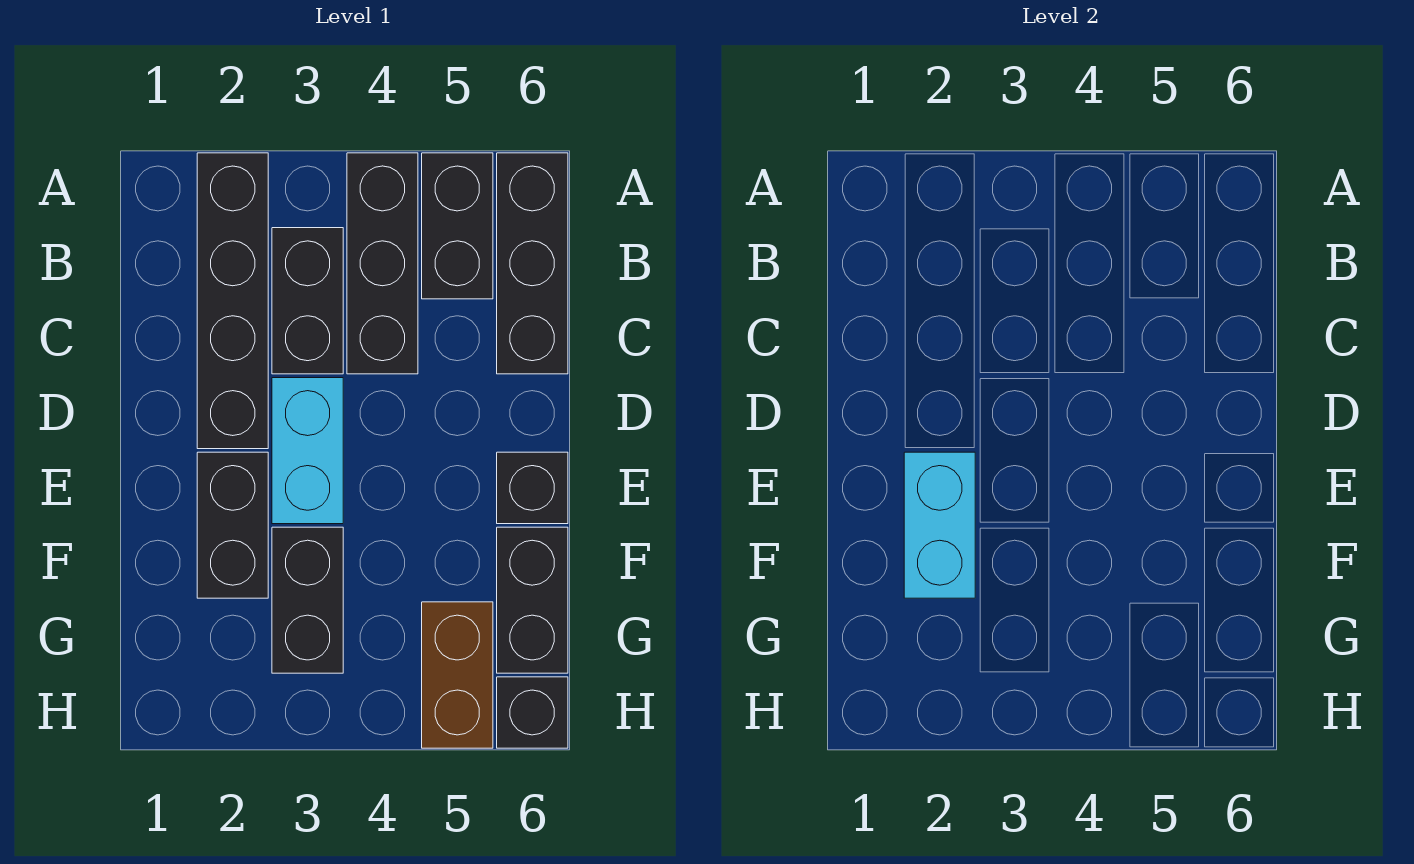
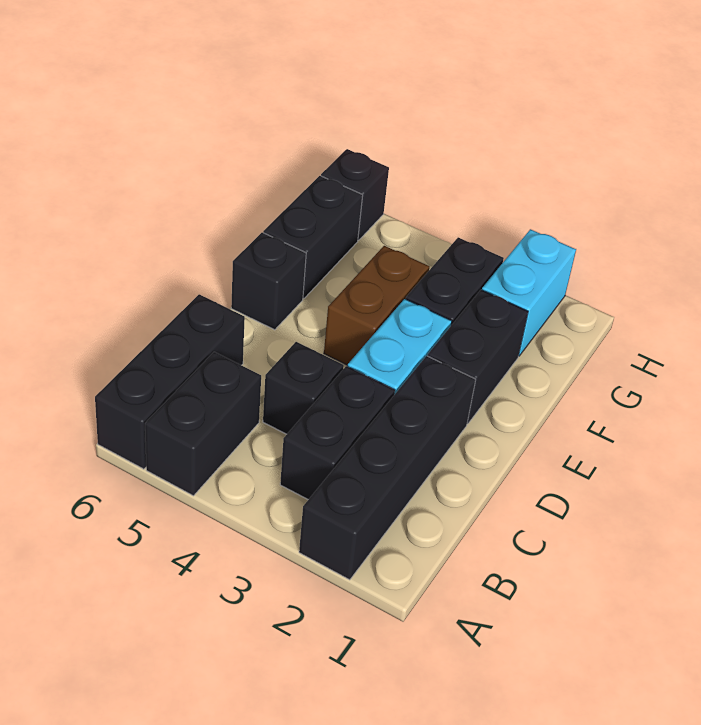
black brick A4:C4 level 1 -> black brick C4 level 1
cyan brick E2:F2 level 2 -> cyan brick G2:H2 level 1
brown brick G5:H5 level 1 -> brown brick E4:F4 level 1

